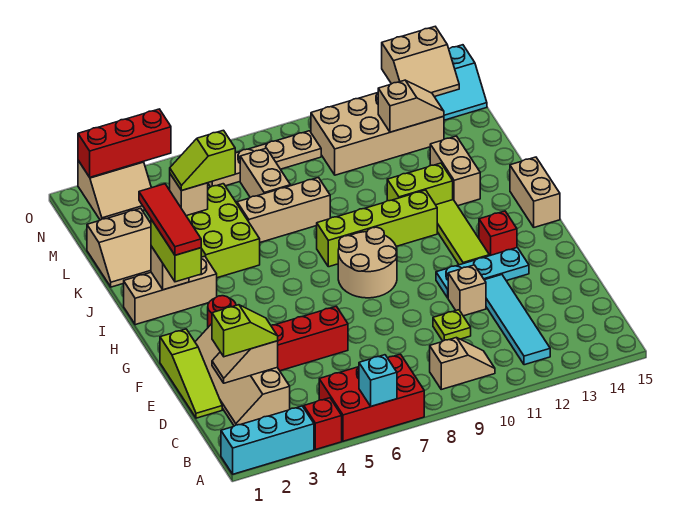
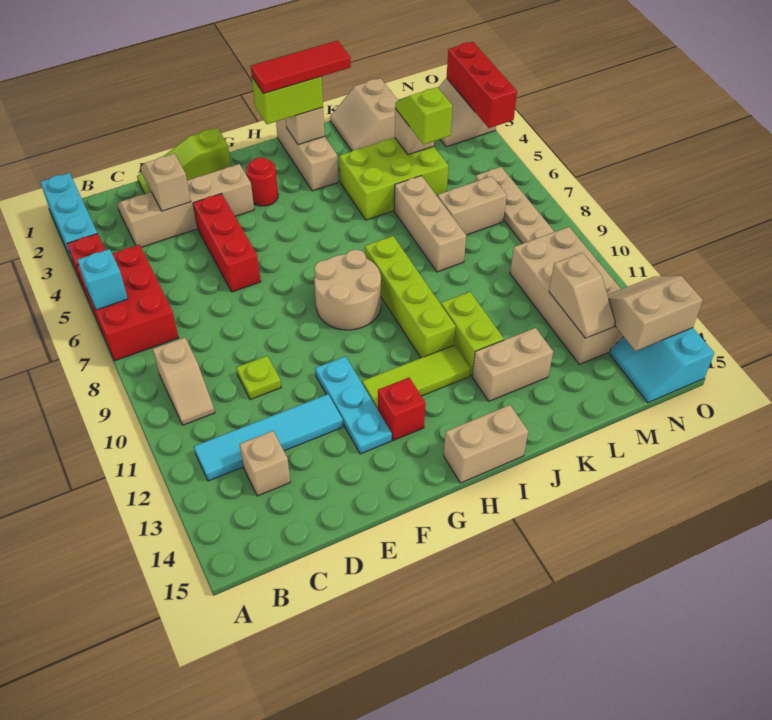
lime slope D2:D3 level 3 top 2 -> none
tan brick E11 level 1 -> tan brick C13 level 1
tan slope N13:O14 level 2 top O -> tan slope N13:O14 level 2 top 14

